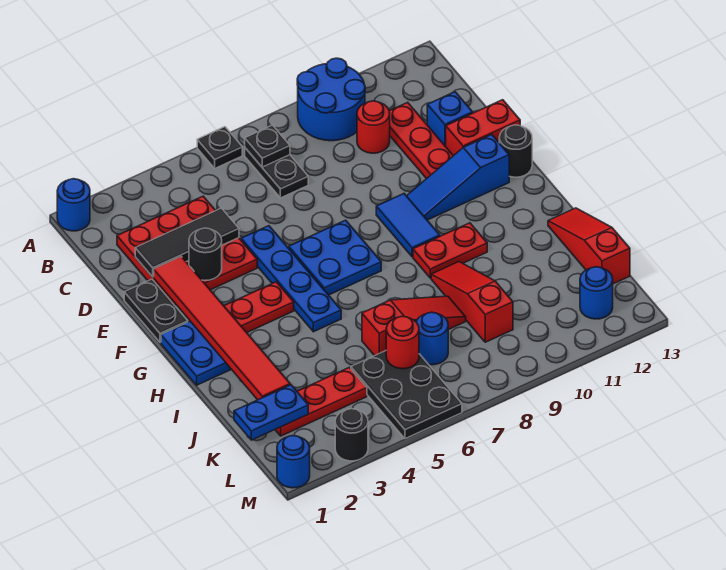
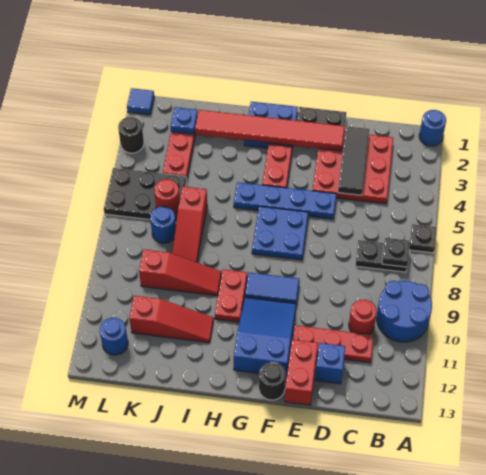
black round brick E3 level 2 -> none
blue slope F10:F12 level 1 top 12 -> blue slope F10:G12 level 1 top 12
red slope I13:K13 level 1 top K -> red slope I11:K11 level 1 top K
blue plate K1:K2 level 2 -> blue plate K2 level 2
blue round brick M1 level 1 -> blue tile M1 level 1

